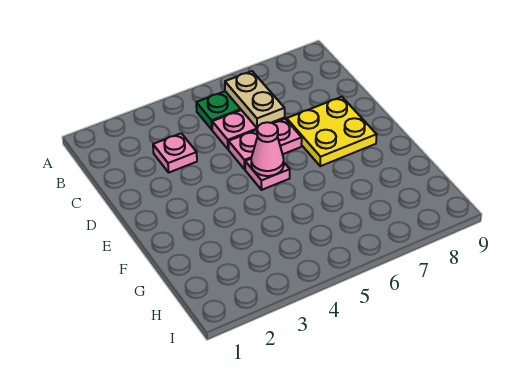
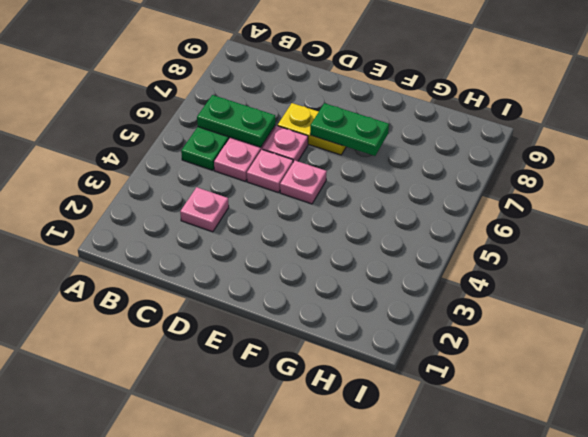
tan plate B6:C6 level 2 -> green plate B6:C6 level 2
yellow plate D7:E8 level 1 -> yellow plate D7:E7 level 1
pink cone E5 level 2 -> none
none -> green plate E7:F7 level 2

